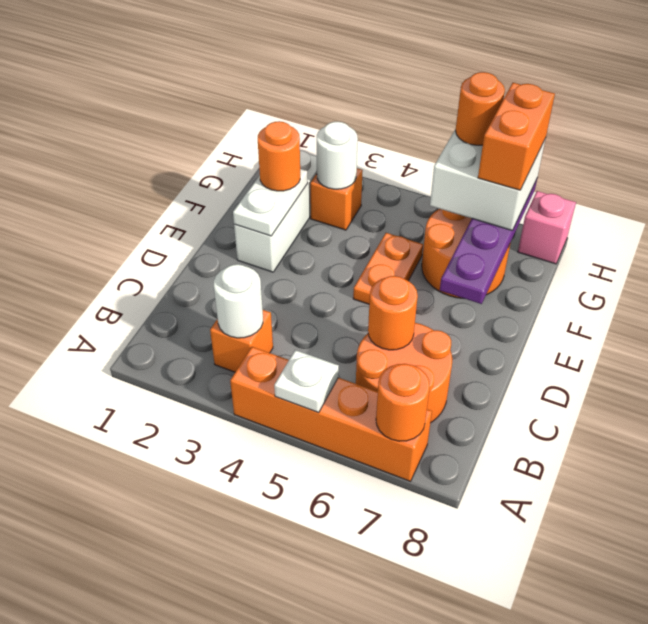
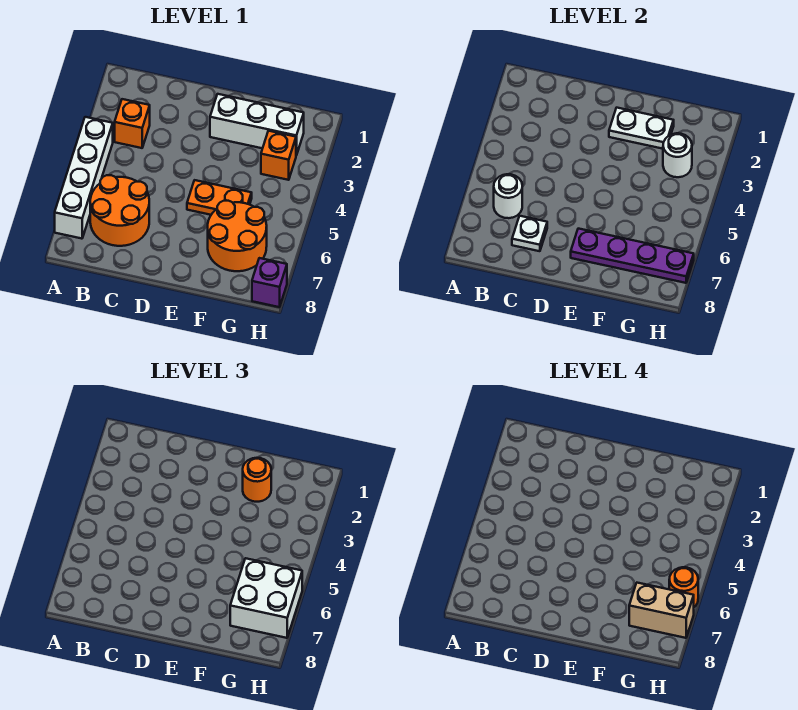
orange brick A4:A7 level 1 -> white brick A4:A7 level 1
white plate A5 level 2 -> white plate C7 level 2
orange round brick A7 level 2 -> none
white round brick B3 level 2 -> white round brick B6 level 2
orange round brick C6 level 2 -> none
orange brick G7:H7 level 4 -> tan brick G7:H7 level 4
pink brick H8 level 1 -> purple brick H8 level 1

